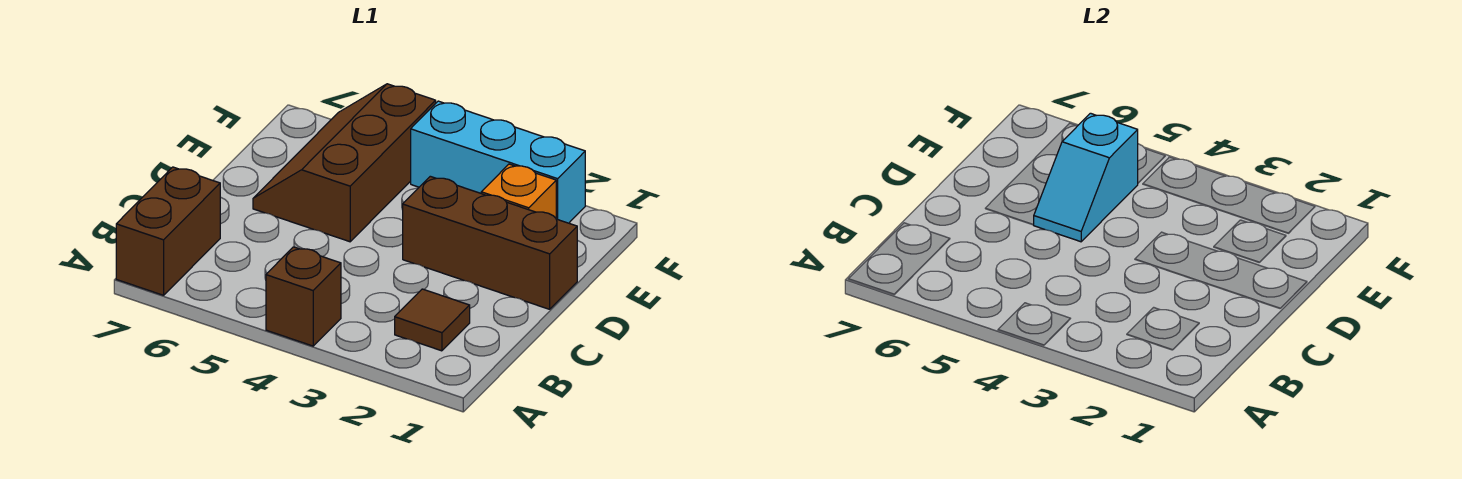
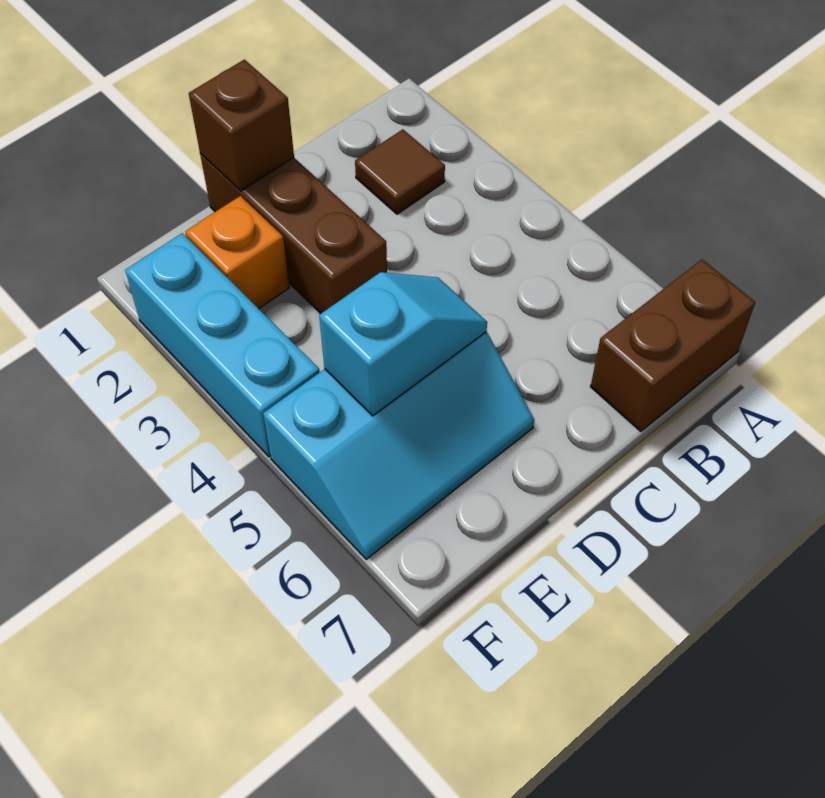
brown brick A4 level 1 -> brown brick D1 level 2
brown slope D5:F6 level 1 top 5 -> cyan slope D5:F6 level 1 top 5

